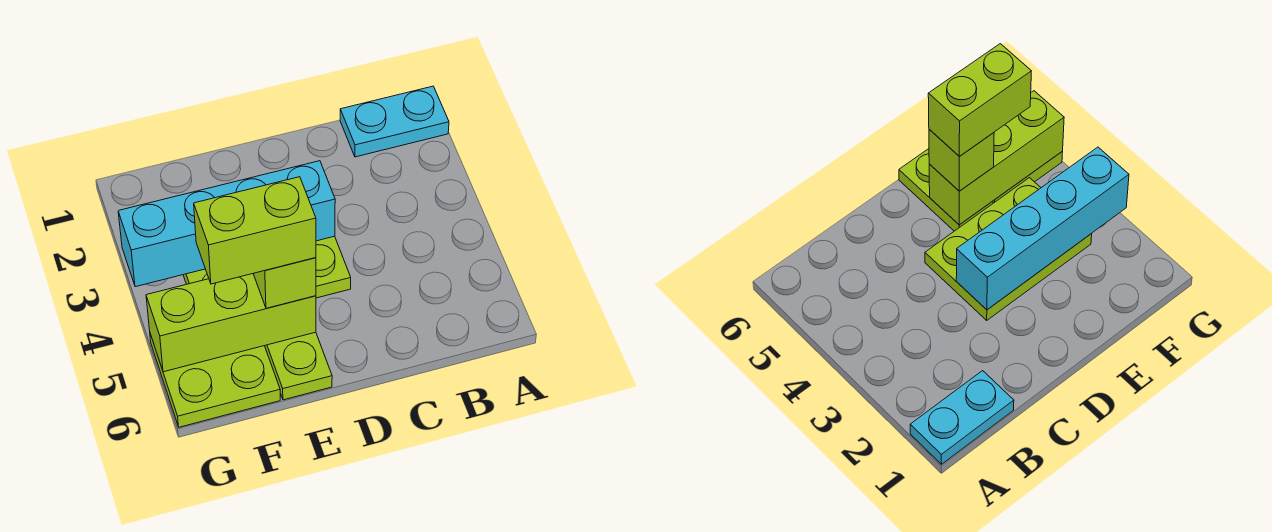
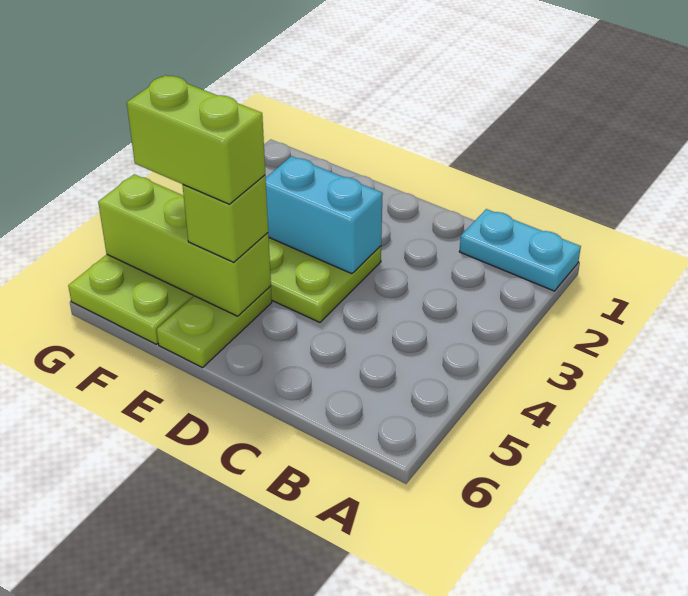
cyan brick D3:G3 level 2 -> cyan brick D3:E3 level 2

